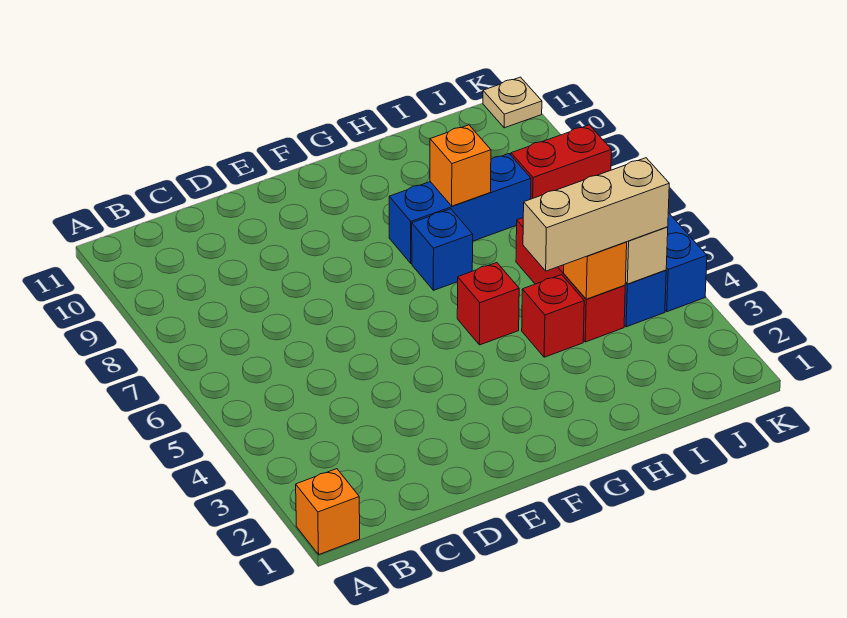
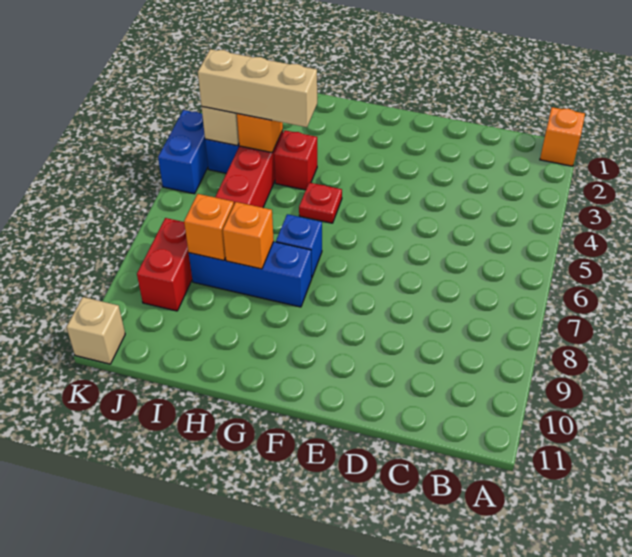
red brick G5 level 1 -> red plate G5 level 1
none -> orange brick I8 level 2
red brick J8:K8 level 1 -> red brick J8:J9 level 1
tan plate K11 level 1 -> tan brick K11 level 1

